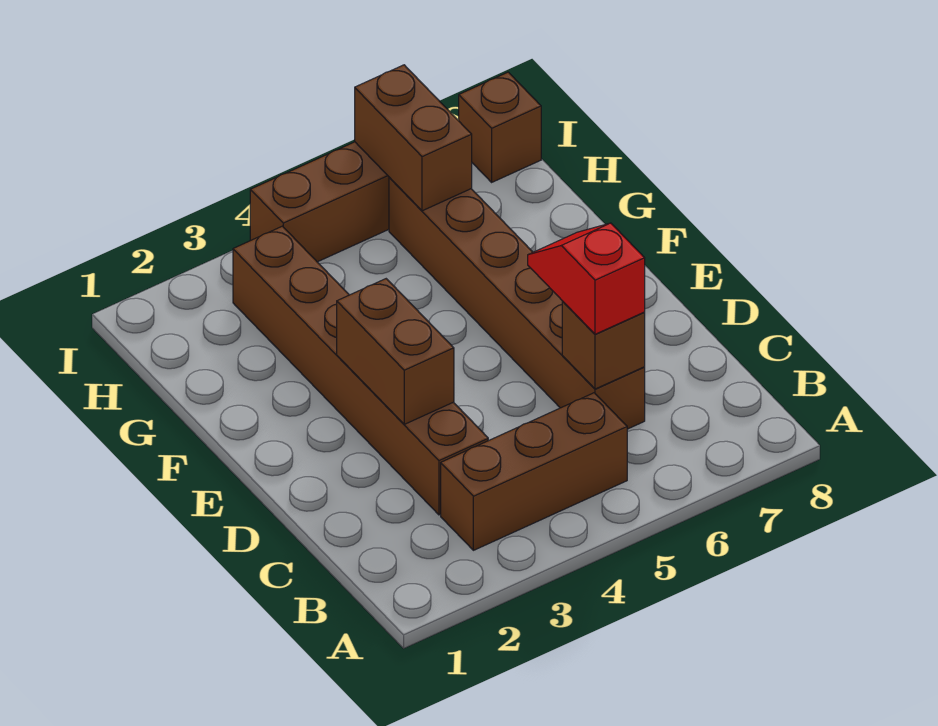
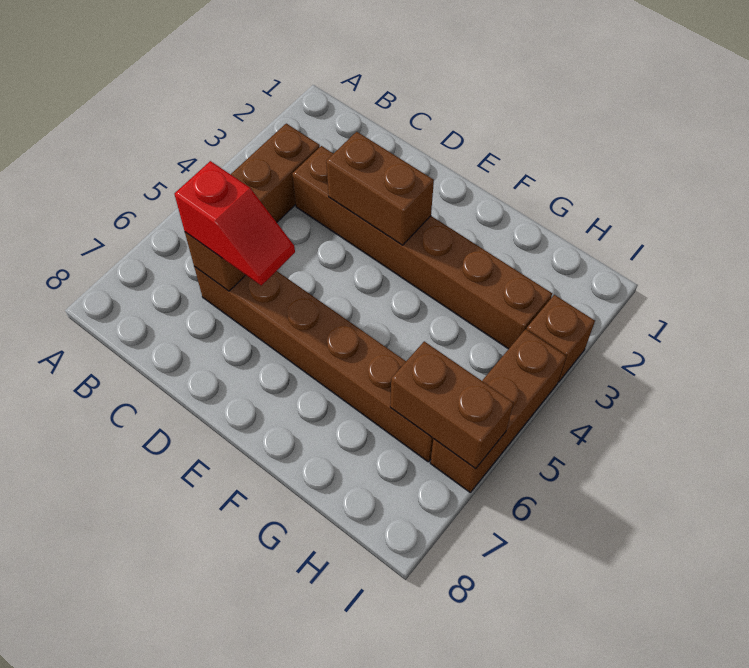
brown brick I8 level 1 -> brown brick I3 level 1

